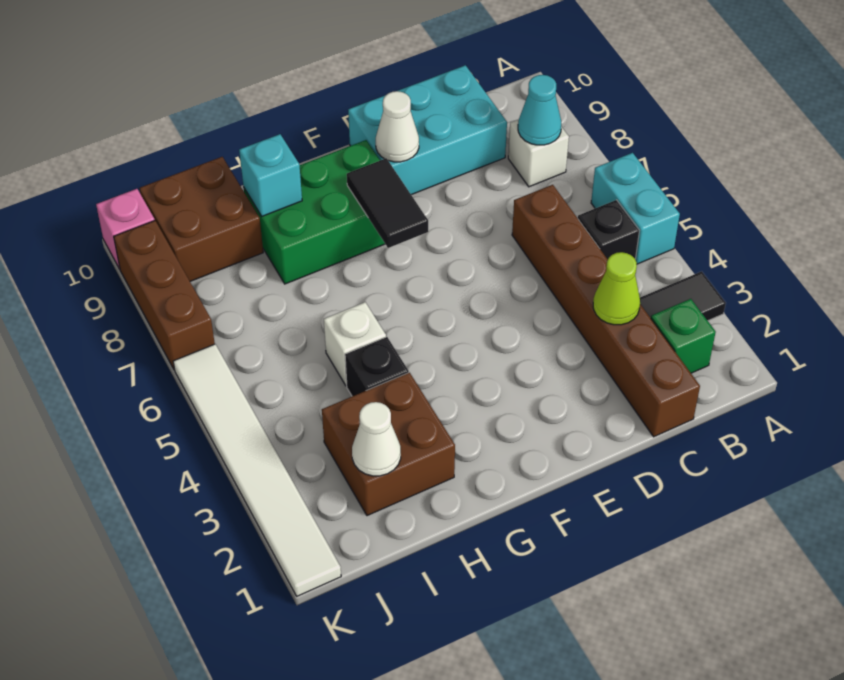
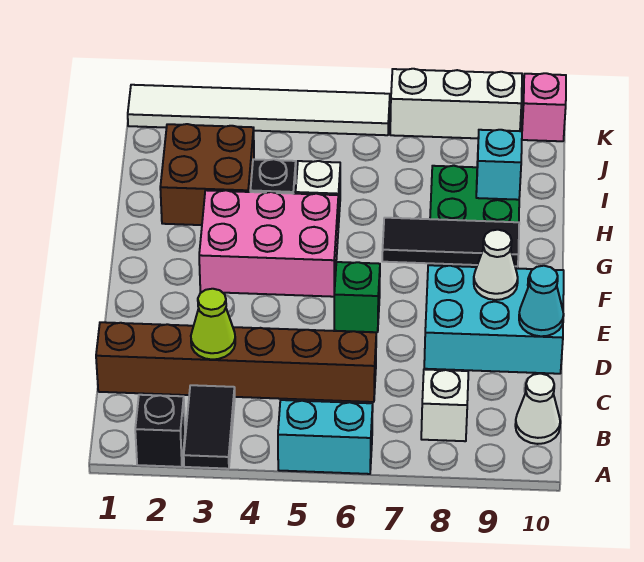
green brick B2 level 1 -> green brick E6 level 1
black brick B5 level 1 -> black brick A2 level 1
cyan cone B8 level 2 -> cyan cone D10 level 2
cyan brick C9:E10 level 1 -> cyan brick D8:E10 level 1
none -> pink brick F3:G5 level 1
black tile F7:F8 level 2 -> black tile F7:F9 level 2
white cone I2 level 2 -> white cone B10 level 1
brown brick I9:J10 level 1 -> none
brown brick K7:K9 level 1 -> white brick K7:K9 level 1

